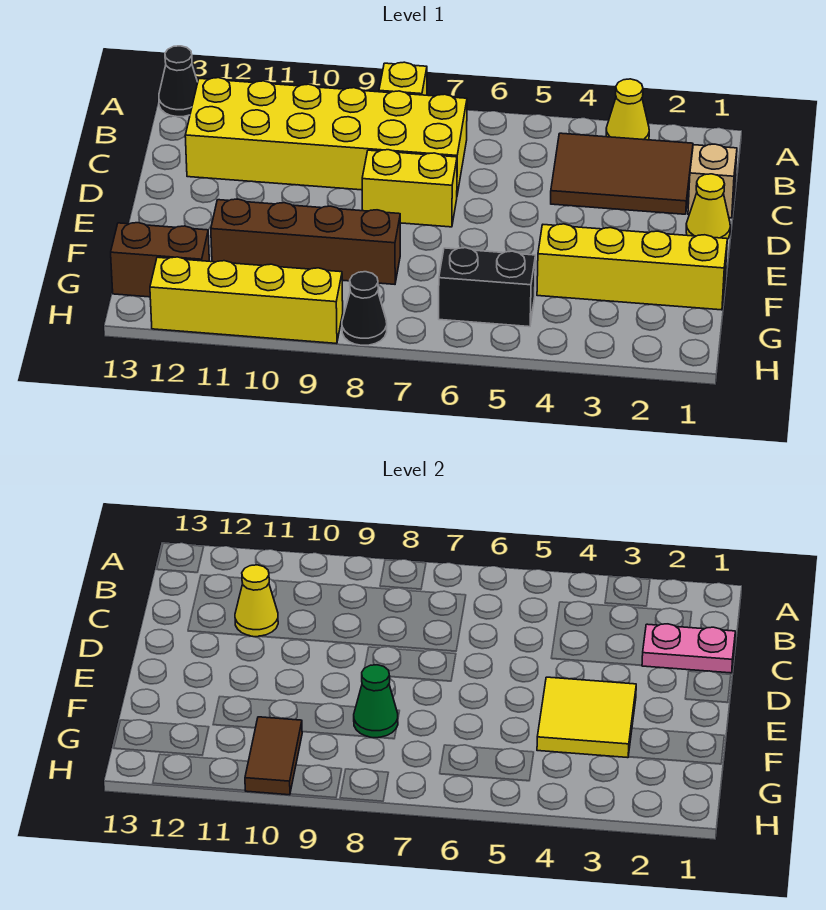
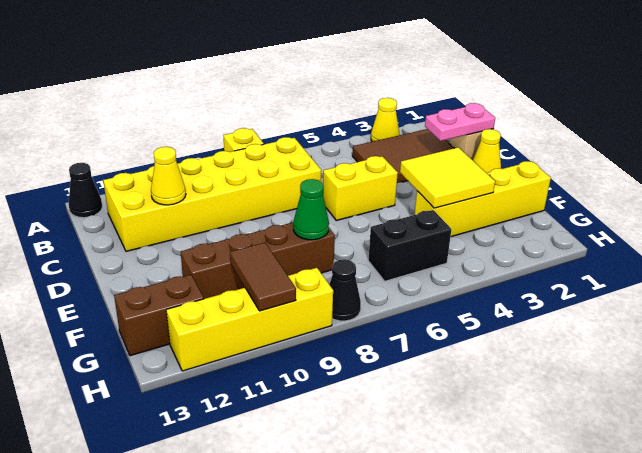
yellow brick D7:D8 level 1 -> yellow brick D5:D6 level 1

